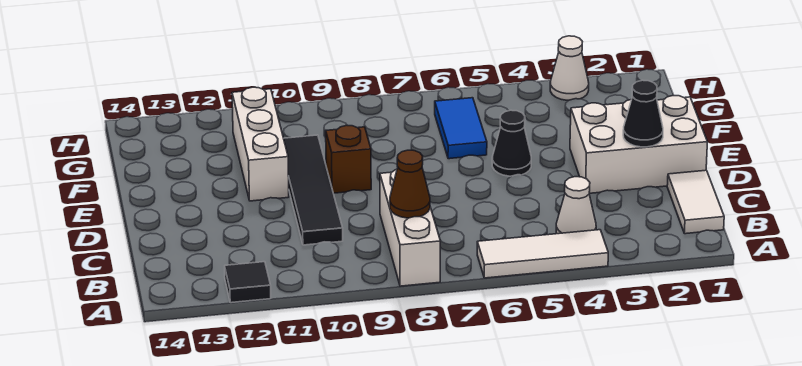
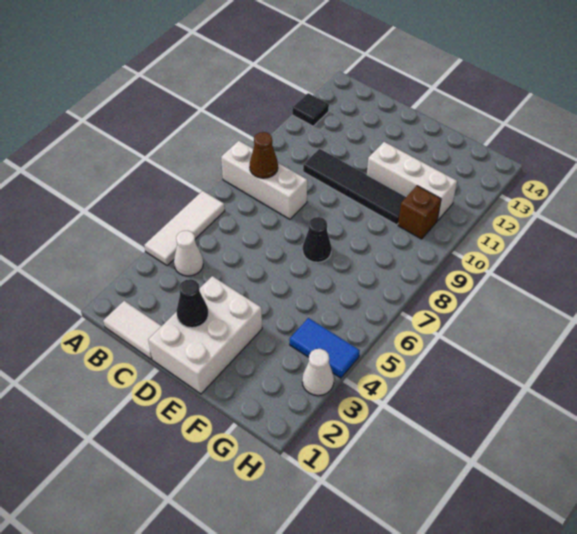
black cone E5 level 1 -> black cone E7 level 1
brown brick E9 level 1 -> brown brick G10 level 1
blue tile F6:G6 level 1 -> blue tile G4:H4 level 1

